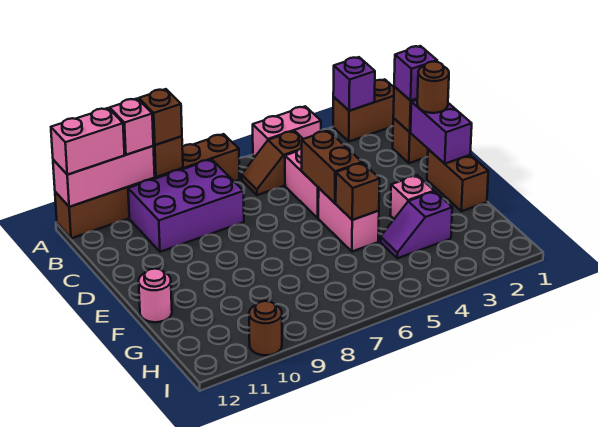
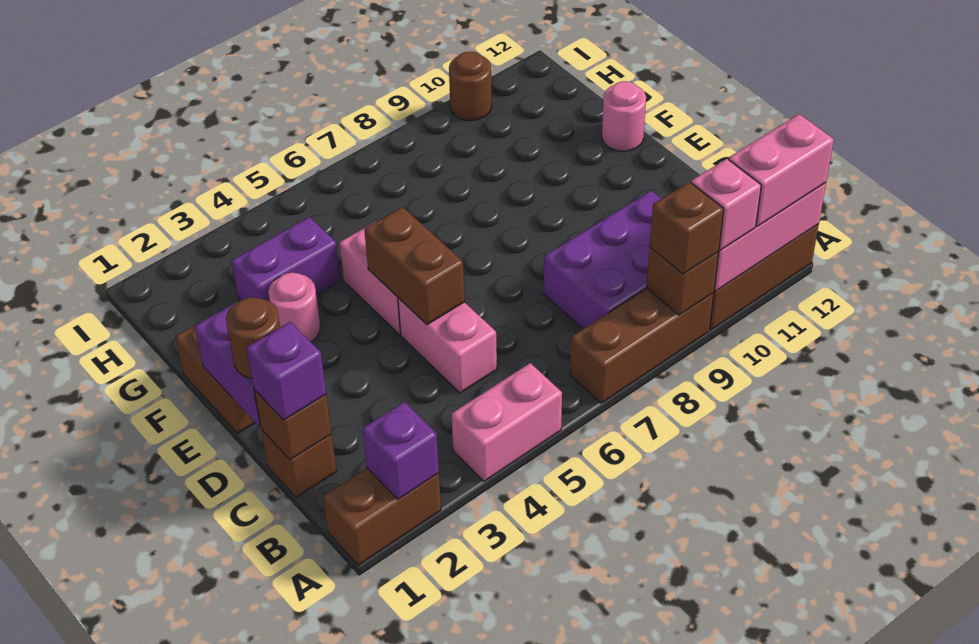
brown slope B5:B6 level 1 top 5 -> none
pink brick F3 level 1 -> pink round brick F3 level 1
brown brick F5 level 2 -> none
purple slope G3:G4 level 1 top 3 -> purple brick G3:G4 level 1

